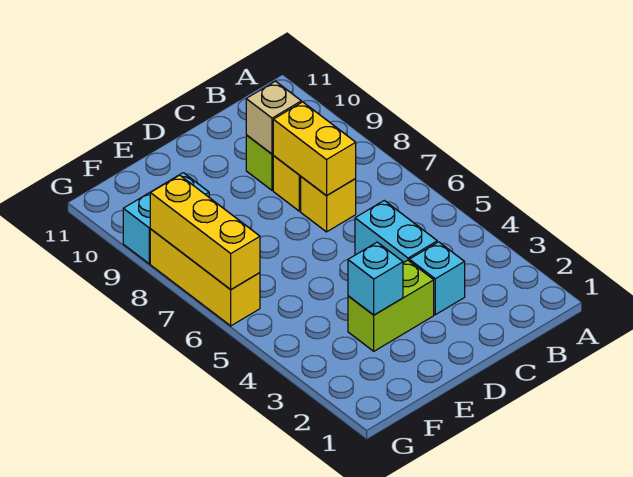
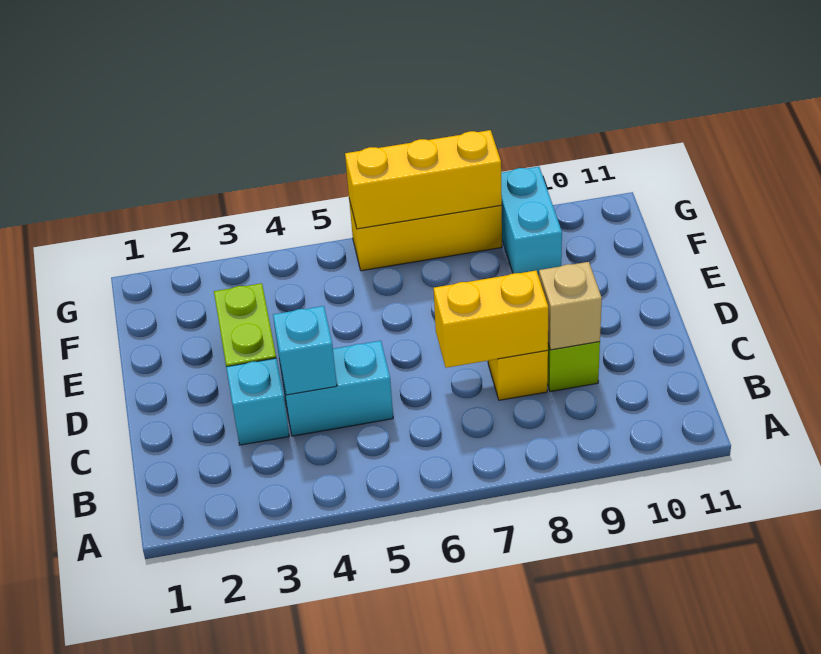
yellow brick C7 level 1 -> none
cyan brick E3 level 2 -> cyan brick C4 level 2

